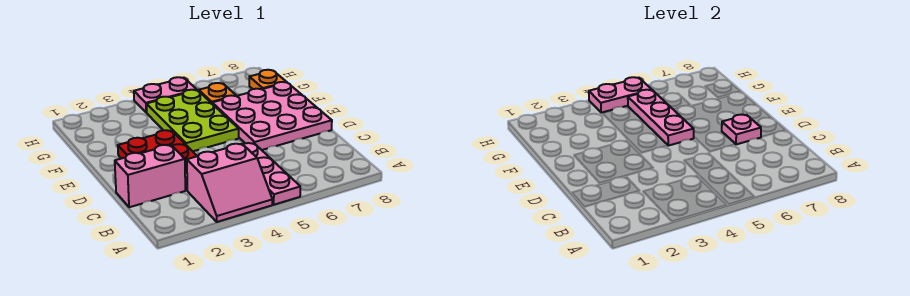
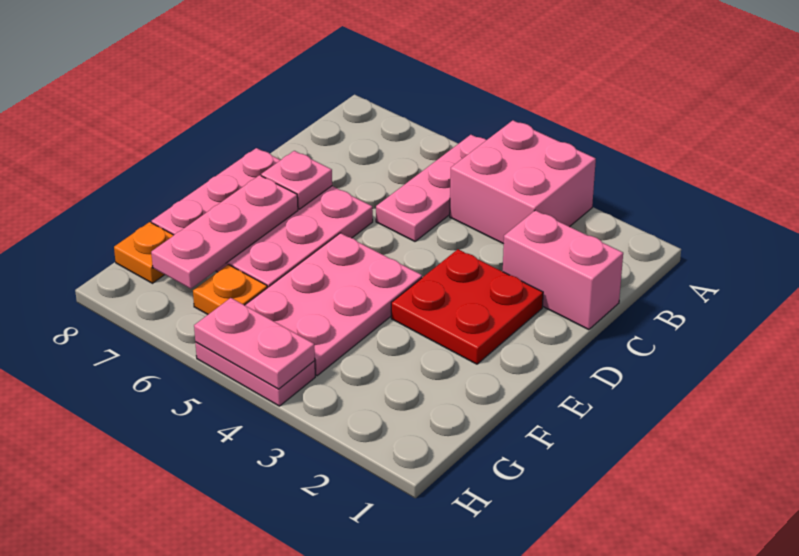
pink slope A3:B4 level 1 top B -> pink brick A3:B4 level 1
lime plate E4:G5 level 1 -> pink plate E4:G5 level 1
pink plate E5:G5 level 2 -> pink plate E7:G7 level 2

